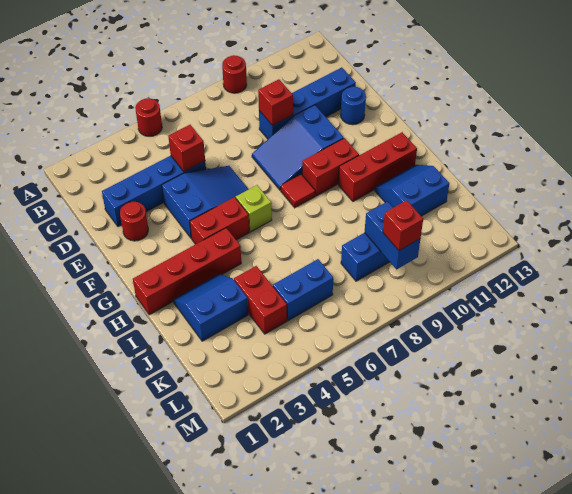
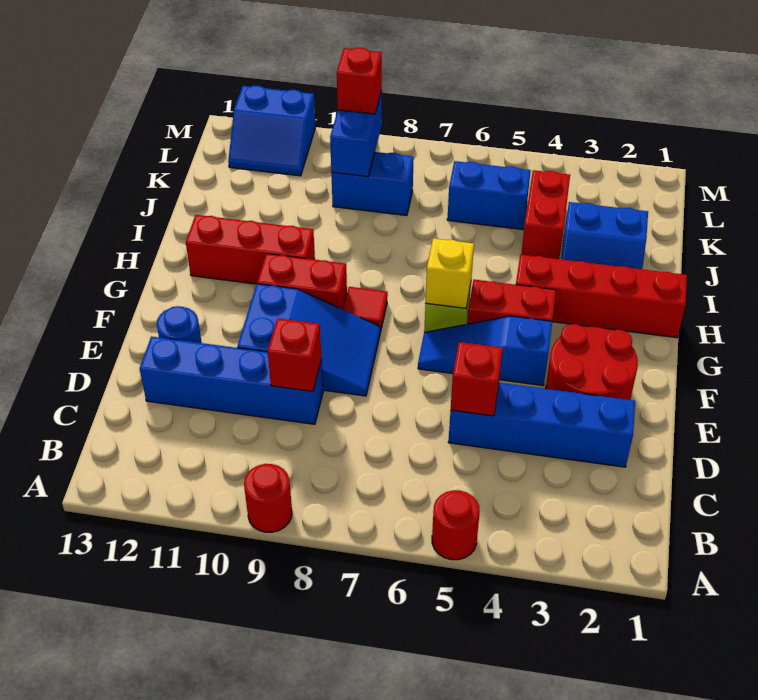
red round brick E2 level 1 -> red round brick E2:F3 level 1
blue slope E4:F6 level 1 top 4 -> blue slope F4:F6 level 1 top 4
none -> yellow brick G6 level 2
blue slope I11:J12 level 1 top J -> blue slope L11:M12 level 1 top M

